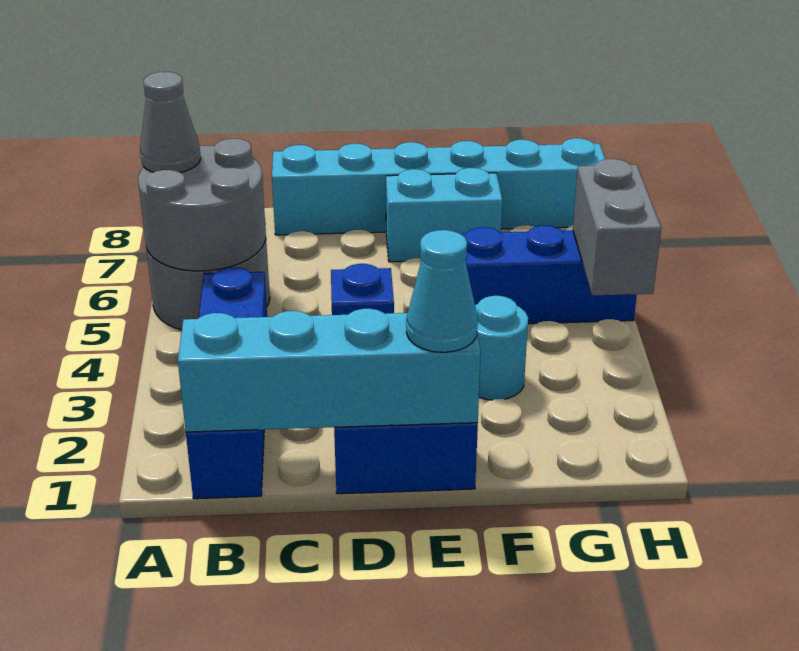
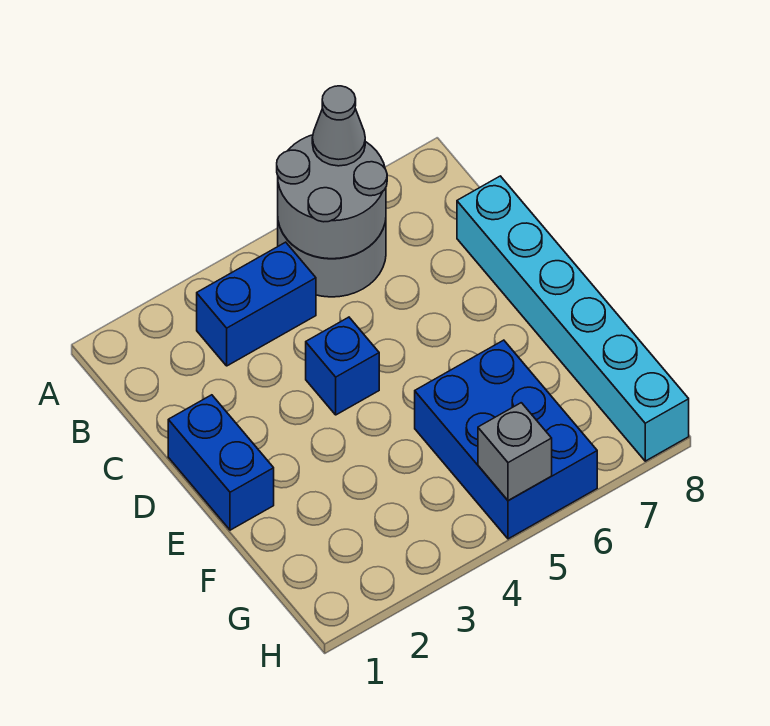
blue brick B1:B4 level 1 -> blue brick B3:B4 level 1
cyan brick B1:E1 level 2 -> none
cyan cone E1 level 3 -> none
cyan brick E7:F7 level 1 -> none
cyan round brick F3 level 1 -> none
blue brick F5:H5 level 1 -> blue brick F5:H6 level 1
grey brick H4:H5 level 2 -> grey brick H5 level 2

